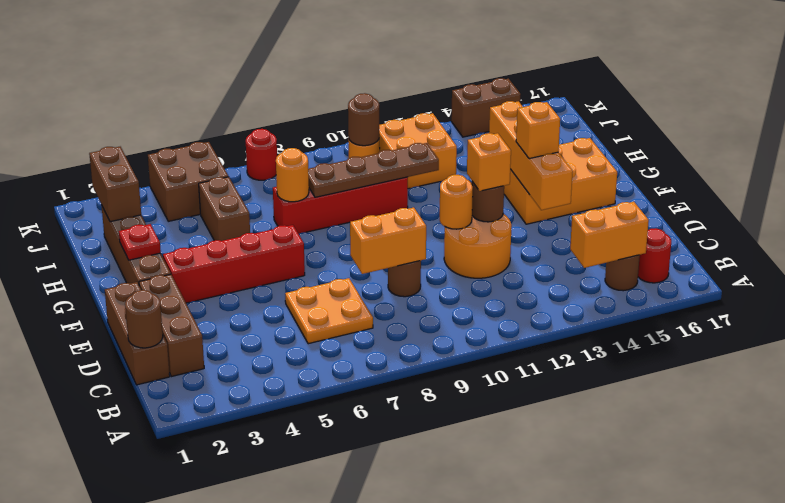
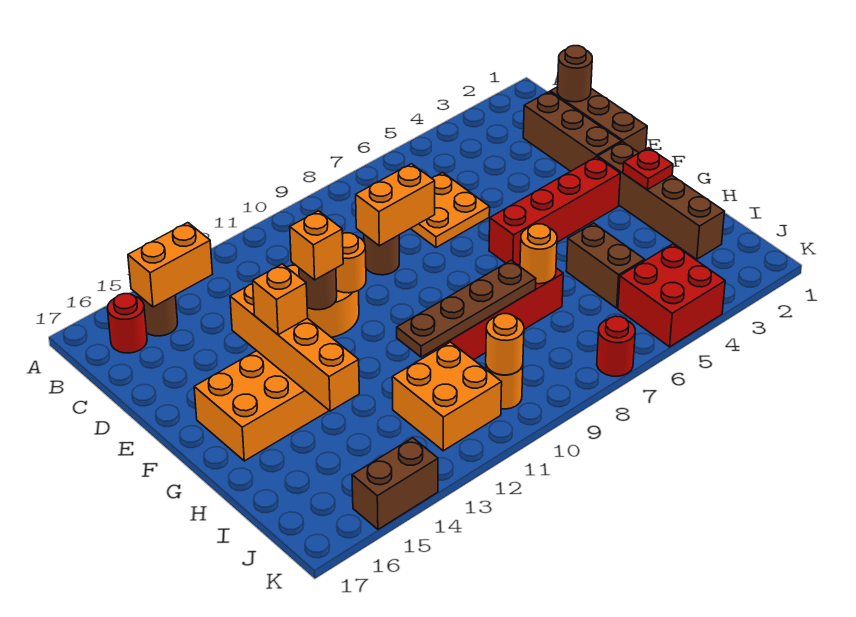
brown brick I2:J2 level 2 -> none
brown brick J4:K5 level 1 -> red brick J4:K5 level 1
brown round brick J10 level 2 -> orange round brick J10 level 2

